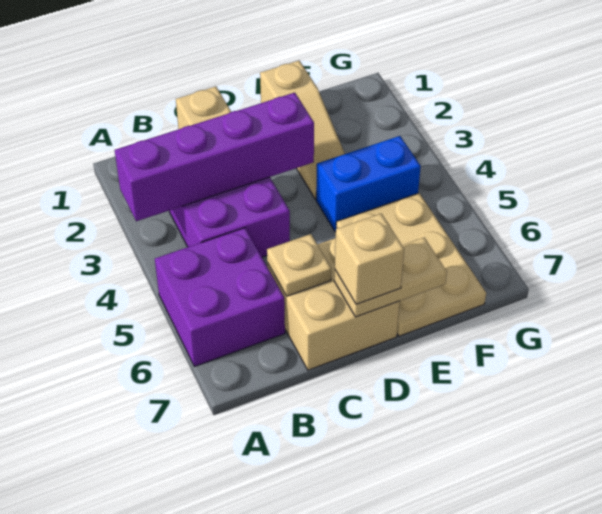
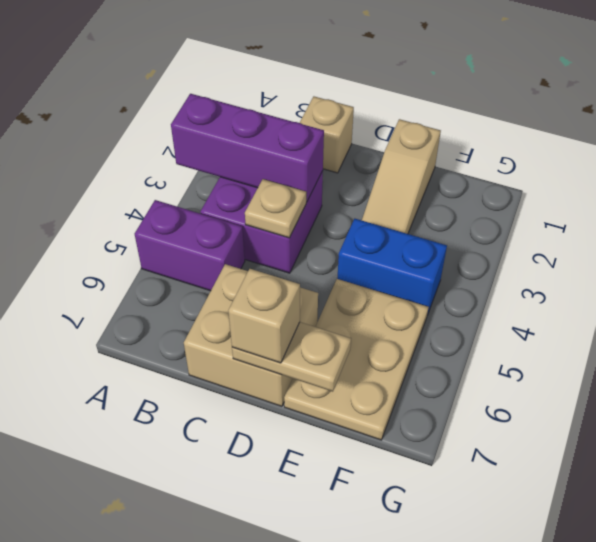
purple brick A3:D3 level 2 -> purple brick A3:C3 level 2
purple brick A5:B6 level 1 -> purple brick A5:B5 level 1
tan plate C6 level 2 -> tan plate C4 level 2

